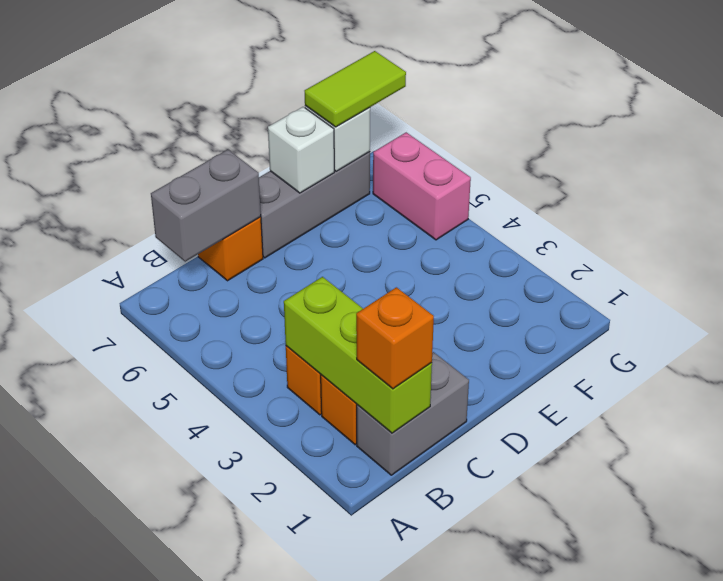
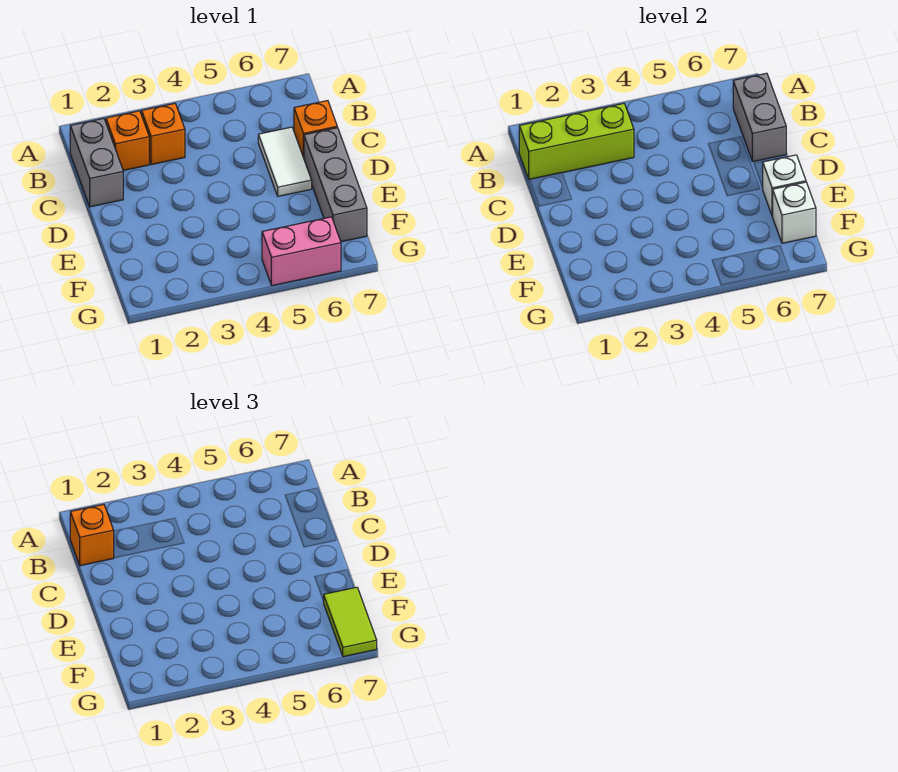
none -> white tile C6:D6 level 1

